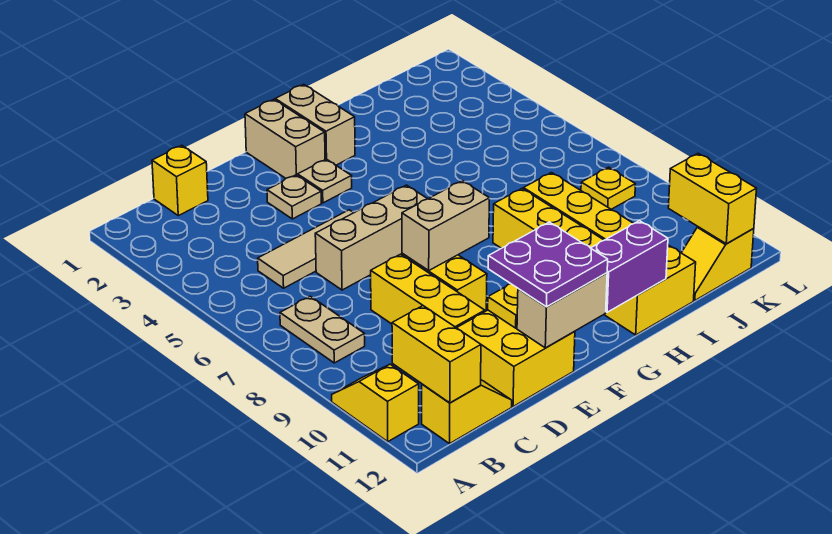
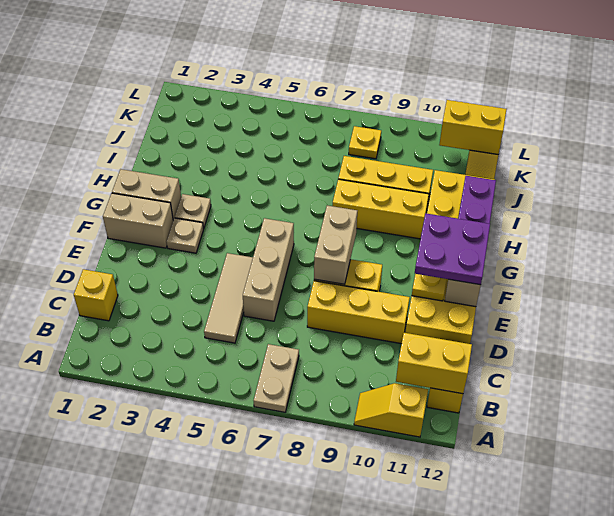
tan plate B7:B8 level 1 -> tan plate A7:B7 level 1
tan plate E3 level 1 -> tan plate G3 level 1

